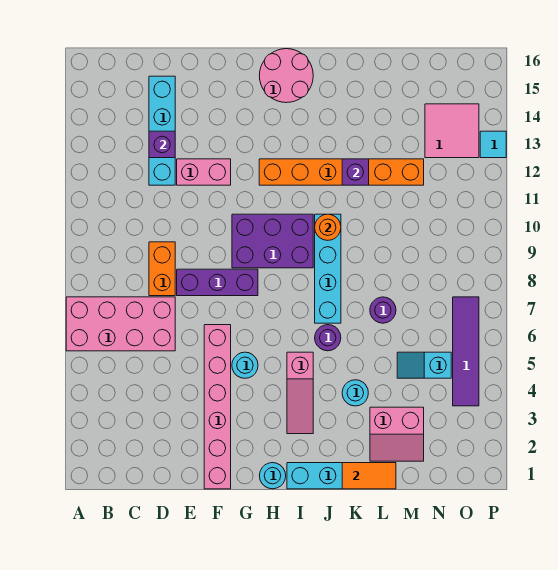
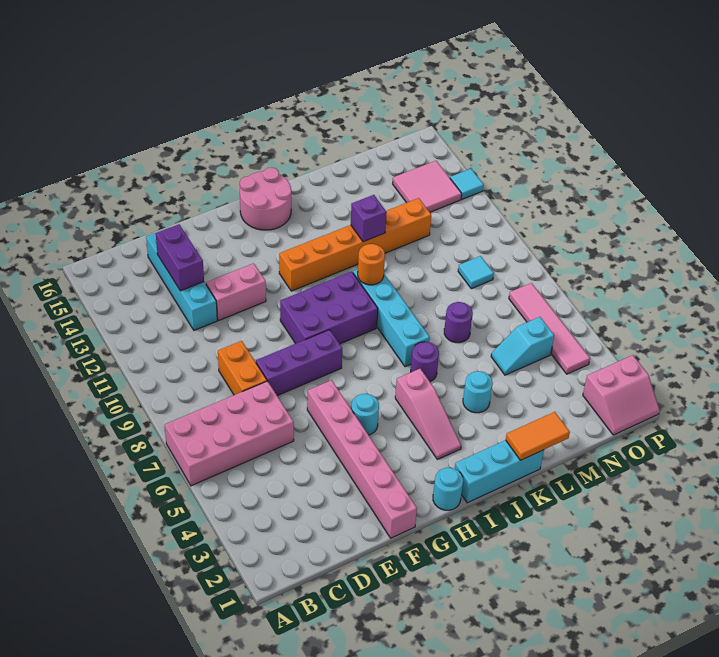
purple brick D13 level 2 -> purple brick D13:D14 level 2
pink slope L2:M3 level 1 top 3 -> pink slope O1:P2 level 1 top 2
none -> cyan tile N9 level 1
purple tile O4:O7 level 1 -> pink tile O4:O7 level 1

